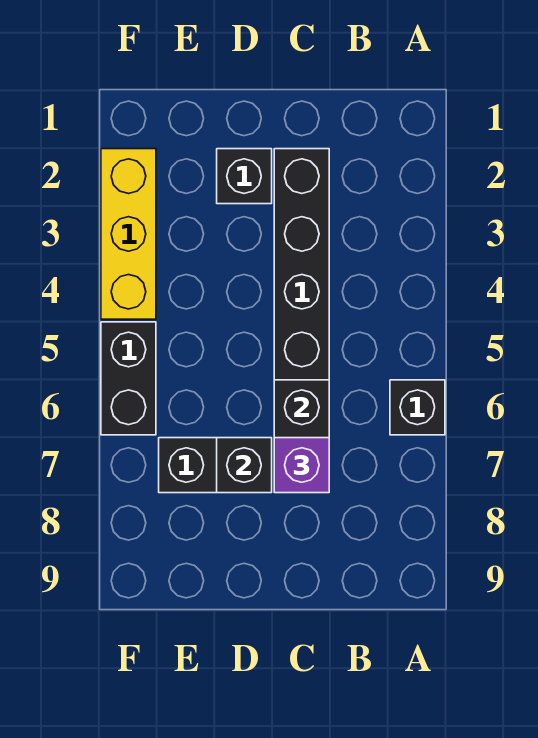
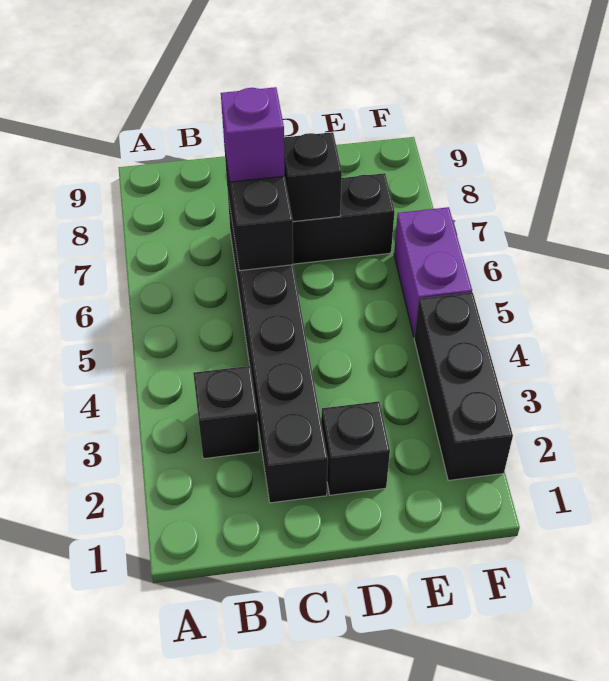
black brick A6 level 1 -> black brick B3 level 1
yellow brick F2:F4 level 1 -> black brick F2:F4 level 1
black brick F5:F6 level 1 -> purple brick F5:F6 level 1

